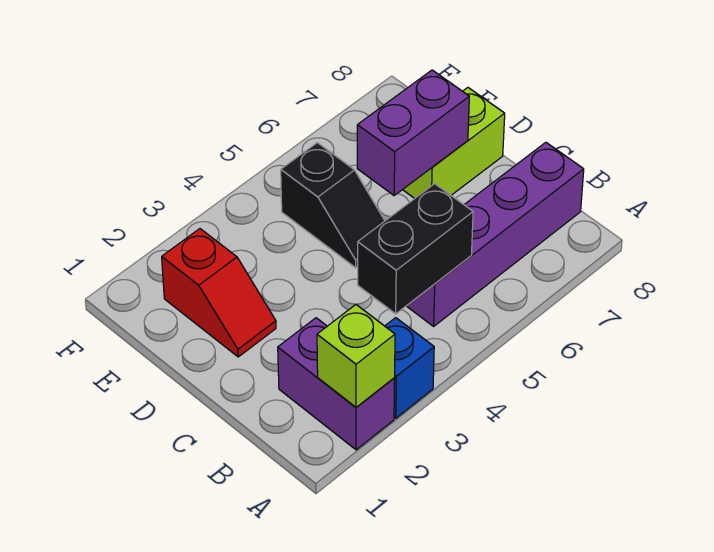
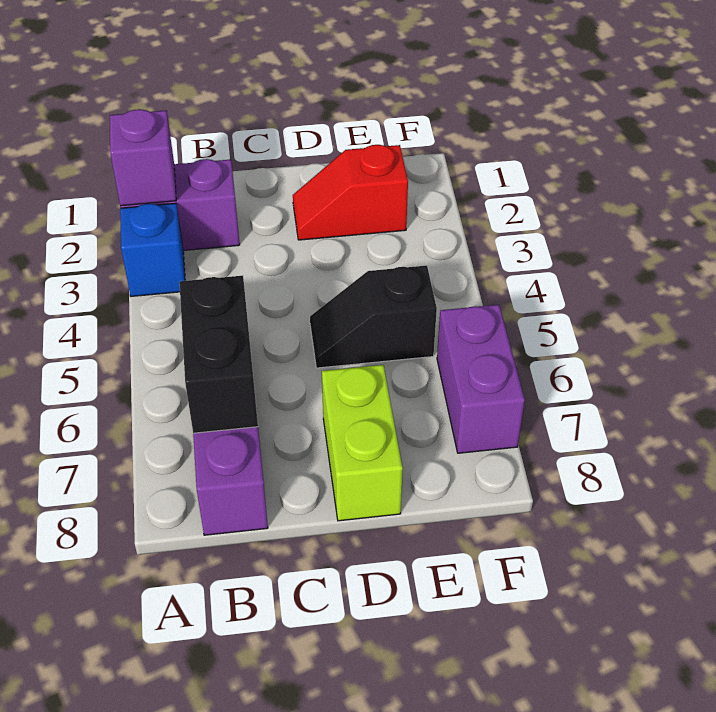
lime brick A2 level 2 -> purple brick A2 level 2
black brick B4:B5 level 2 -> black brick B6:B7 level 2
purple brick D6:D7 level 2 -> purple brick F6:F7 level 1

